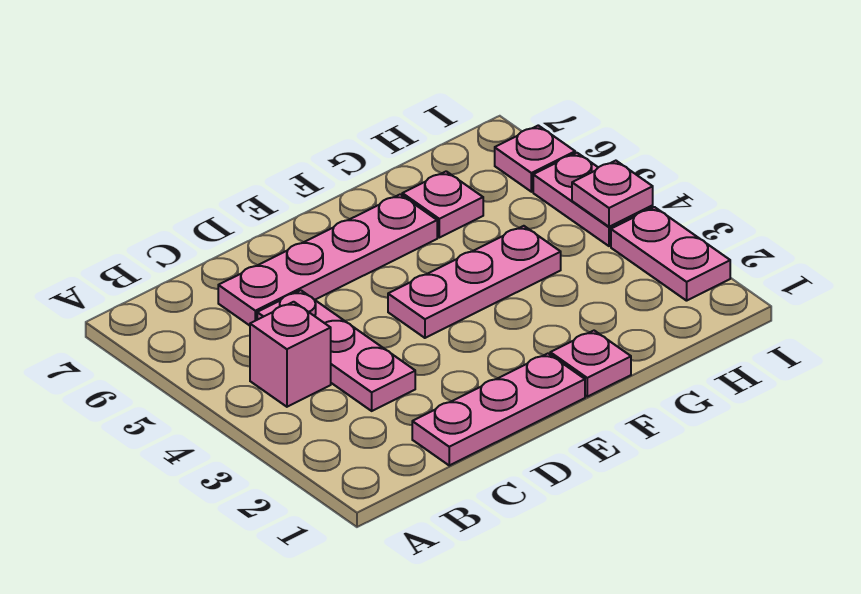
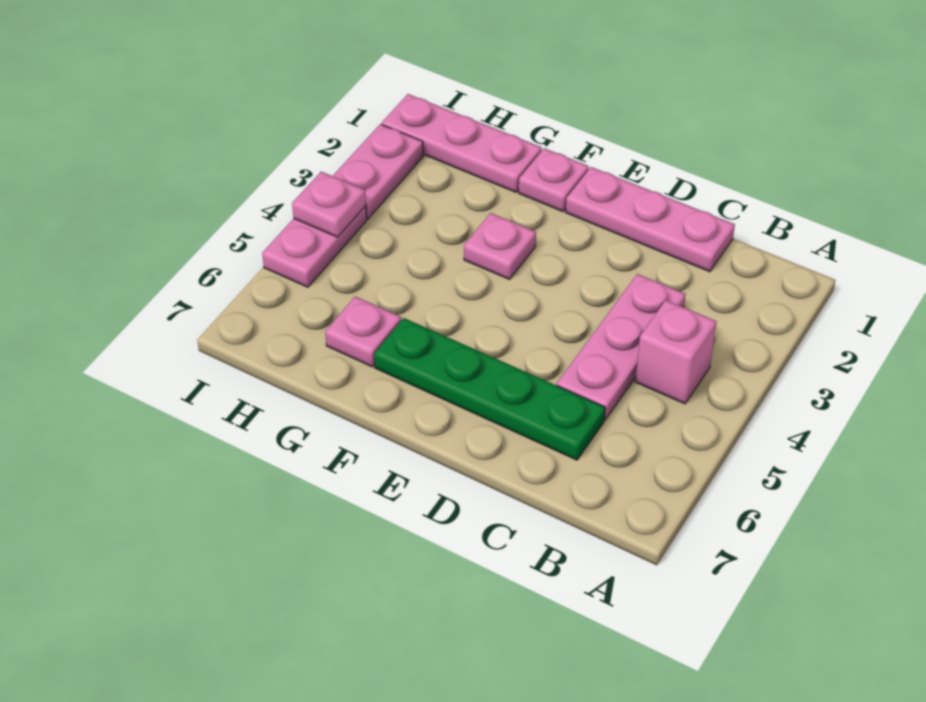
pink plate C6:F6 level 1 -> green plate C6:F6 level 1
pink plate E4:G4 level 1 -> pink plate G1:I1 level 1
pink plate I6 level 1 -> pink plate F3 level 1

